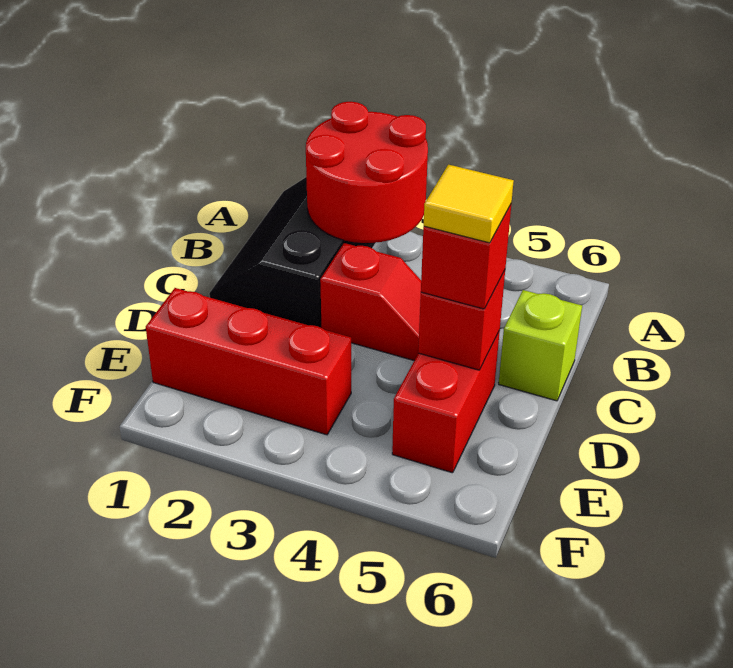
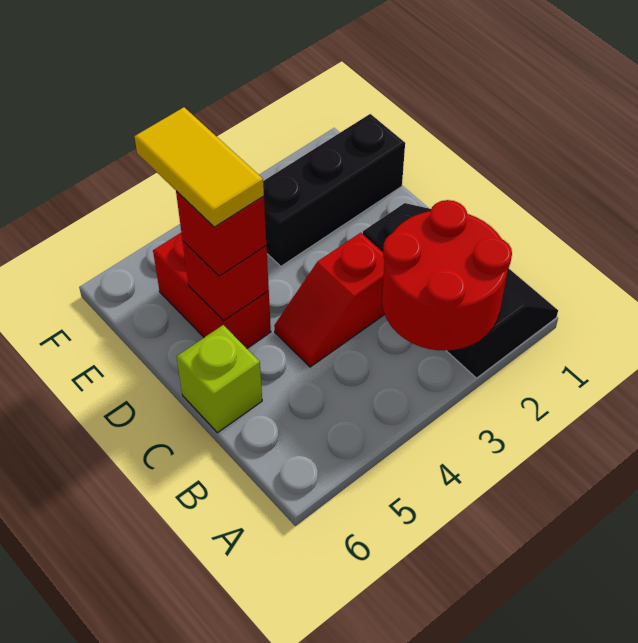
yellow tile D5 level 4 -> yellow tile D5:E5 level 4
red brick E1:E3 level 1 -> black brick E1:E3 level 1

